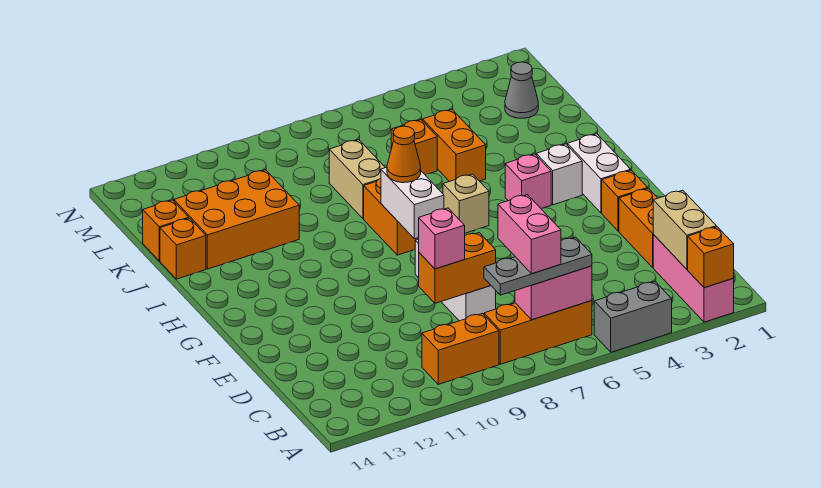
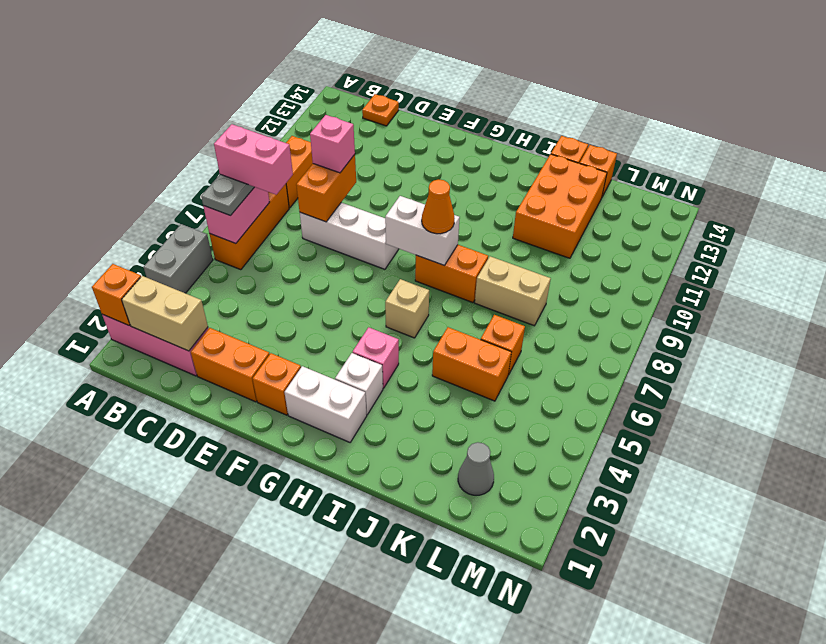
none -> orange plate C14 level 1

